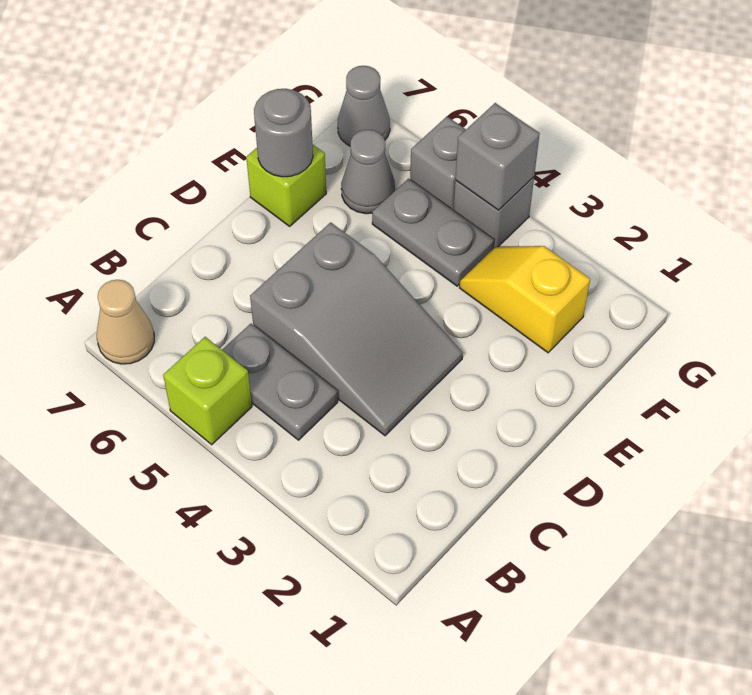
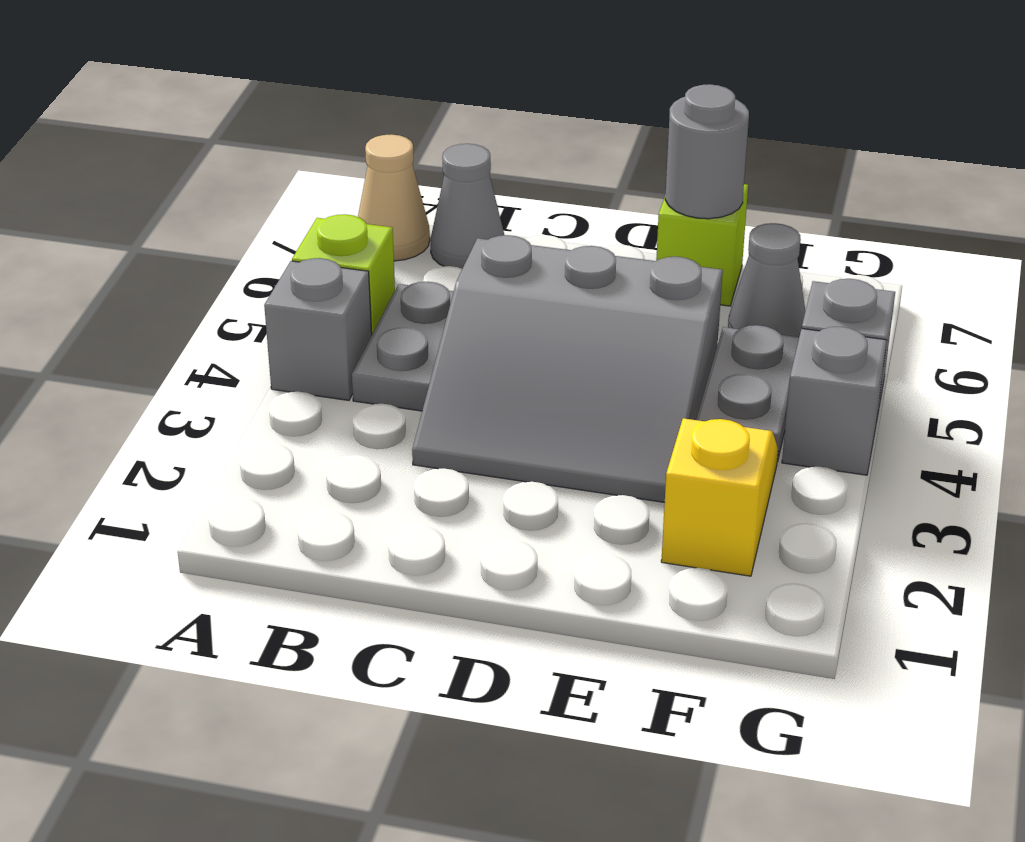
grey slope C3:D5 level 1 top 5 -> grey slope C3:E5 level 1 top 5
grey brick G4 level 2 -> grey brick A4 level 1
grey cone G7 level 1 -> grey cone B7 level 1

